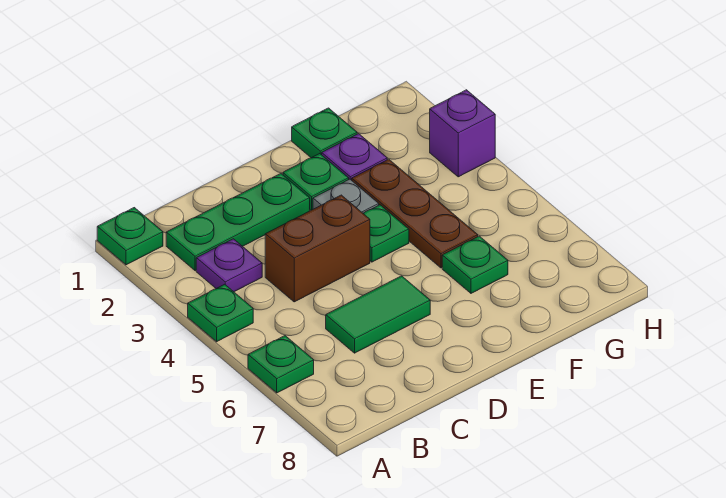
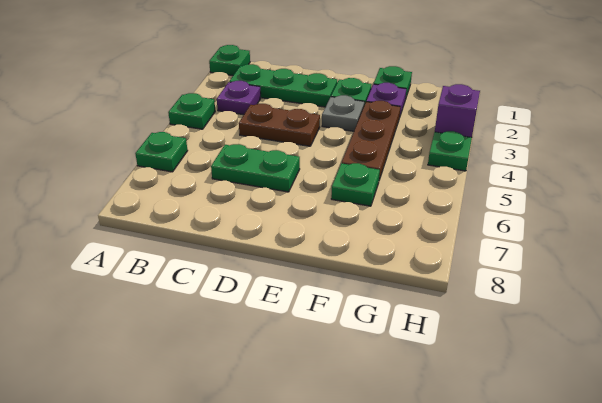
brown brick C4:D4 level 1 -> brown plate C4:D4 level 1
green tile C6:D6 level 1 -> green plate C6:D6 level 1
green plate E4 level 1 -> green plate H4 level 1

